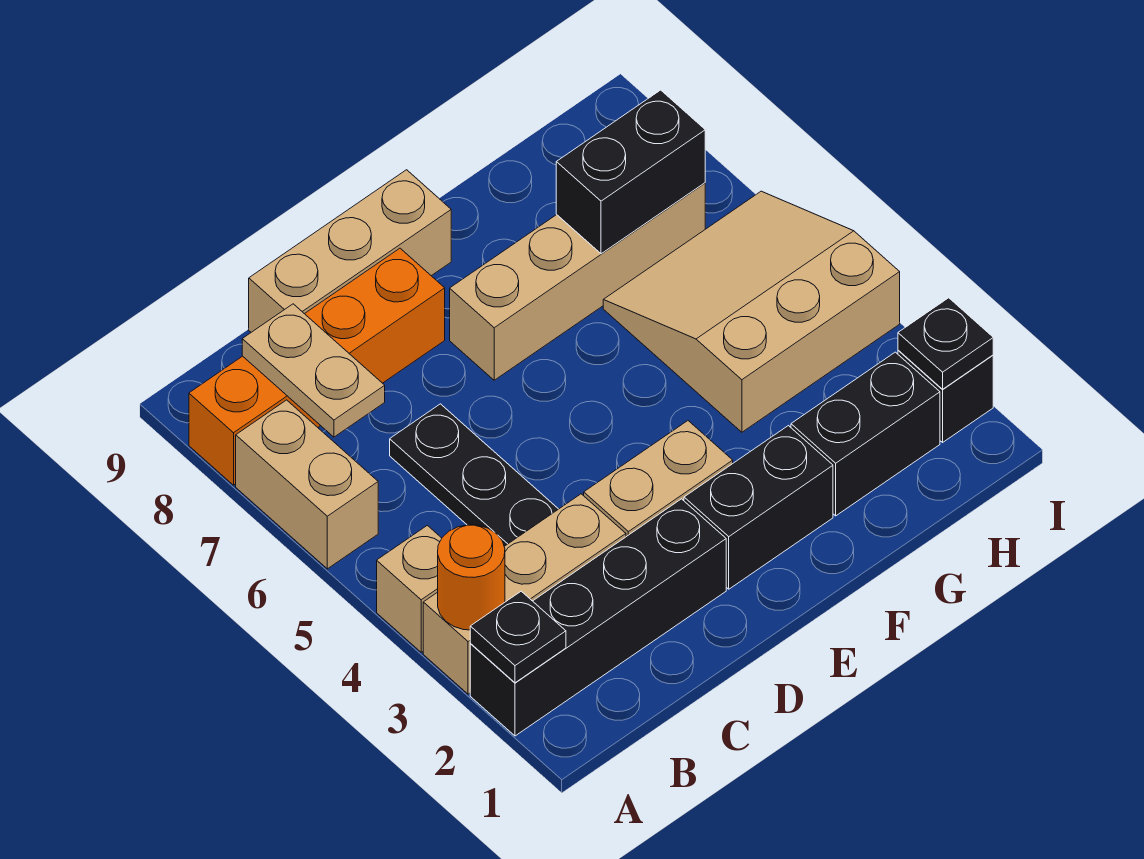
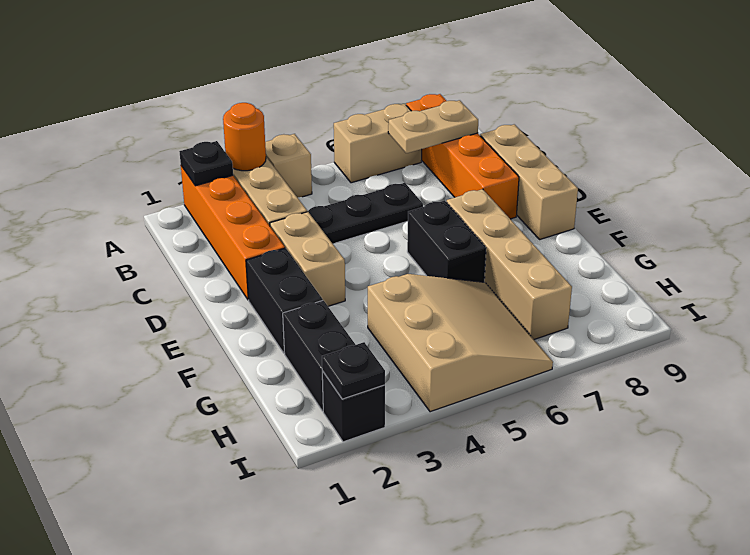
black brick A2:D2 level 1 -> orange brick A2:D2 level 1
black brick G7:H7 level 2 -> black brick E6:F6 level 1

